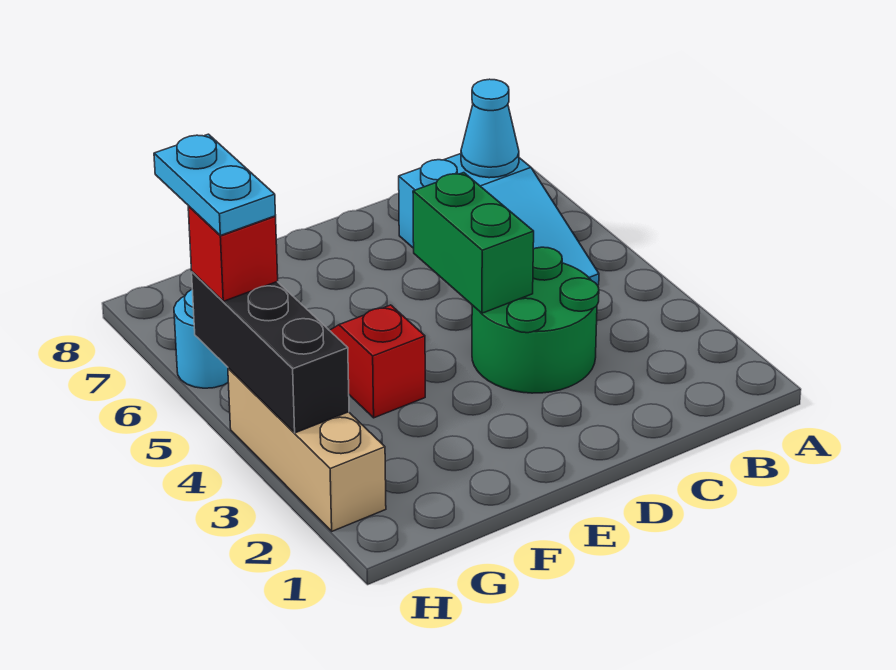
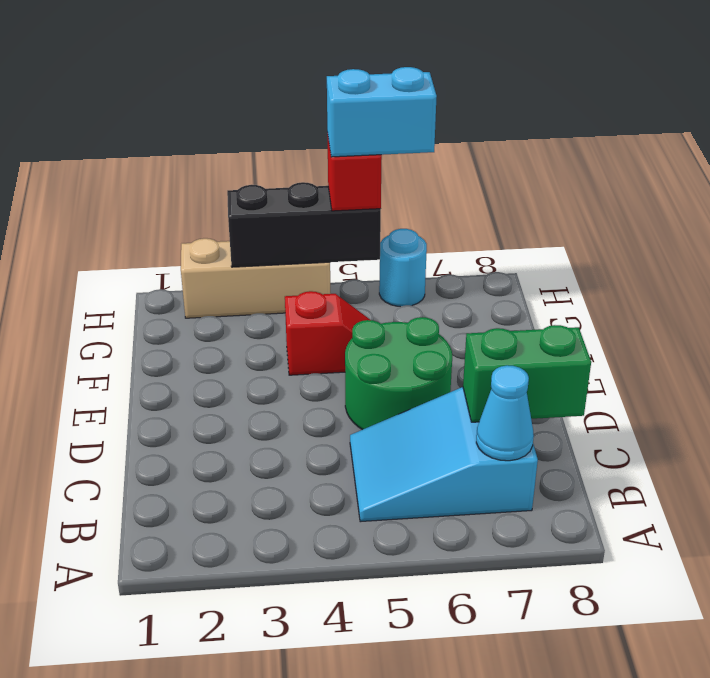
green round brick C3:D4 level 1 -> green round brick D5:E6 level 1
green brick D4:D5 level 2 -> green brick C7:C8 level 2
cyan plate H5:H6 level 4 -> cyan brick H5:H6 level 4

